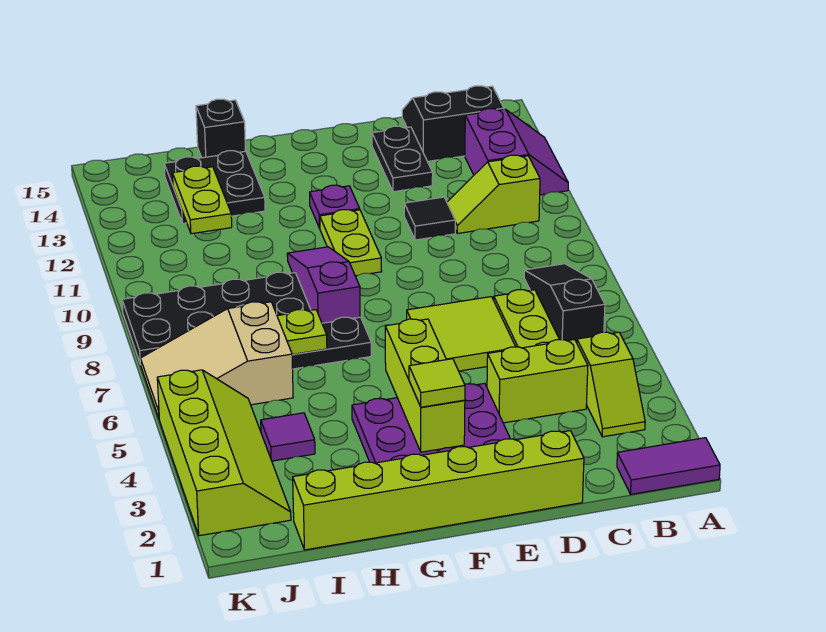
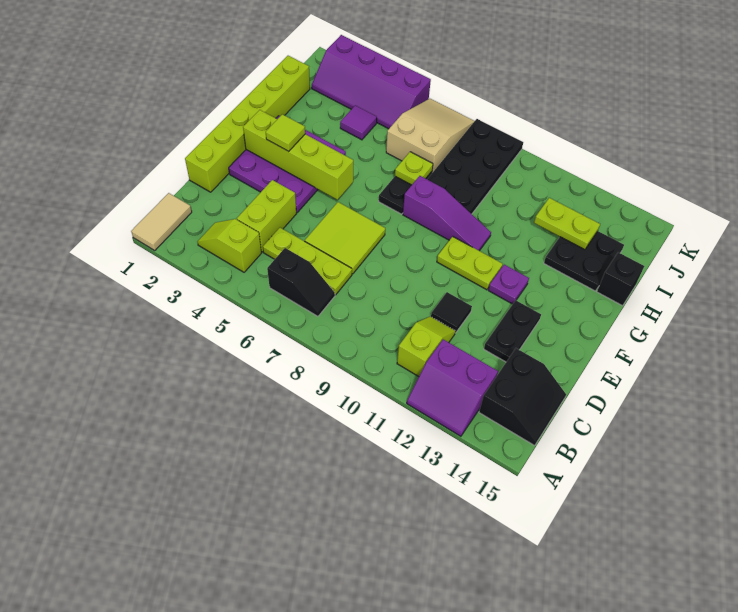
purple tile A1:B1 level 1 -> tan tile A1:B1 level 1
black slope B6:B8 level 1 top 6 -> black slope B6:B7 level 1 top 6
black plate D13:D14 level 1 -> black plate D13:E13 level 1
lime brick F3:F5 level 2 -> lime brick F2:F5 level 2
lime slope J2:K5 level 1 top K -> purple slope J2:K5 level 1 top K

